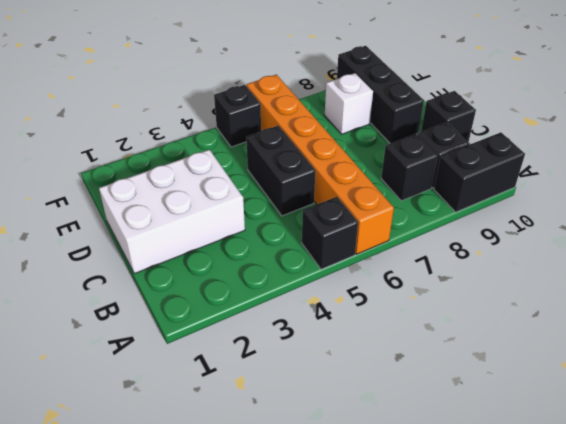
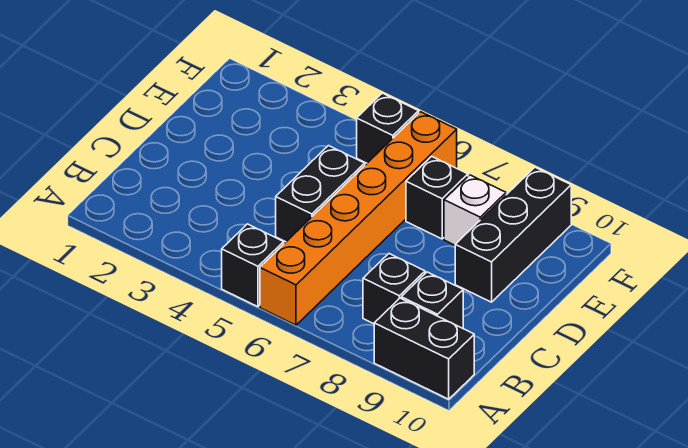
white brick C1:D3 level 1 -> none
black brick C10 level 1 -> black brick E7 level 1

